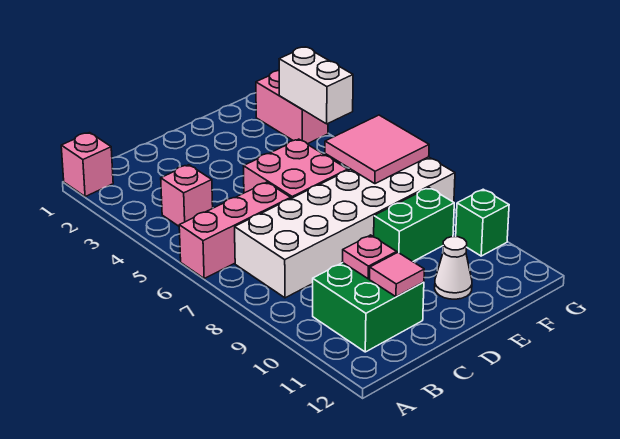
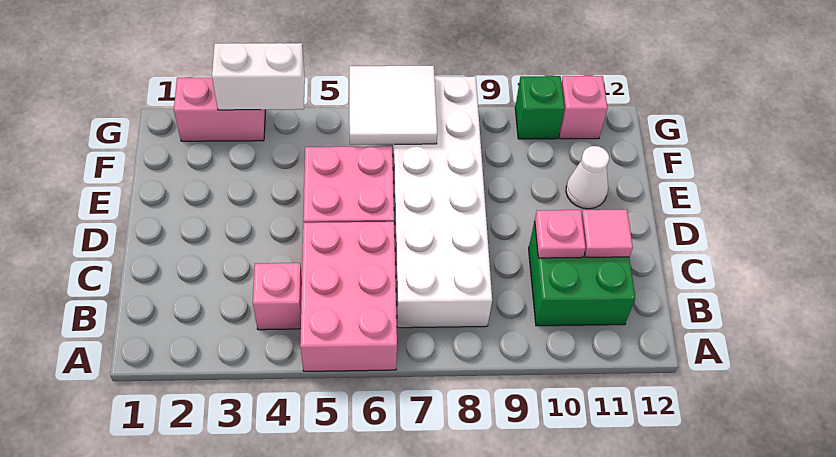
pink brick A1 level 1 -> pink brick G11 level 1
pink brick A6:C6 level 1 -> pink brick A5:C6 level 1
green brick E9:F9 level 1 -> none
pink tile F6:G7 level 2 -> white tile F6:G7 level 2

